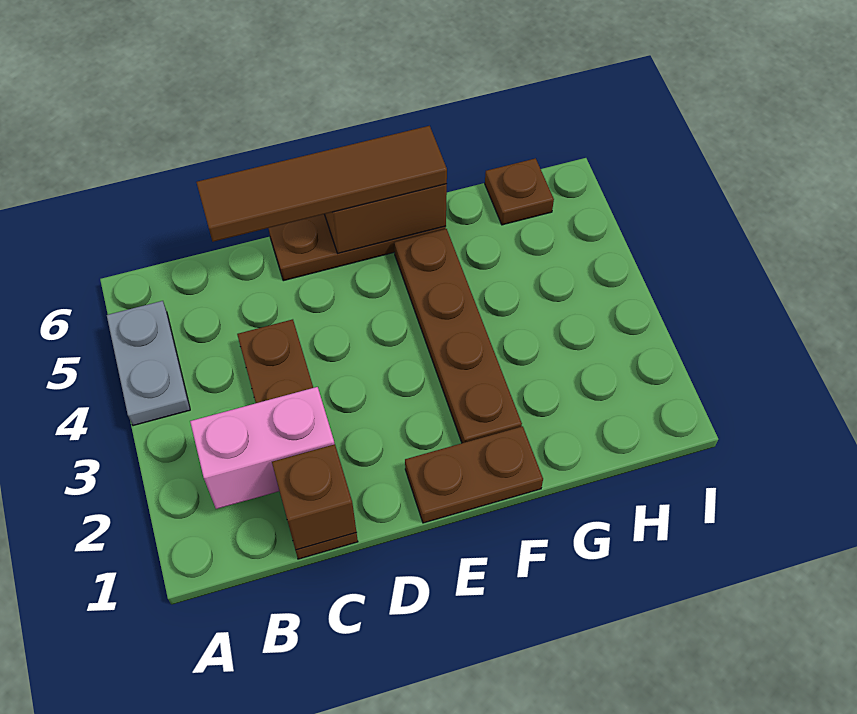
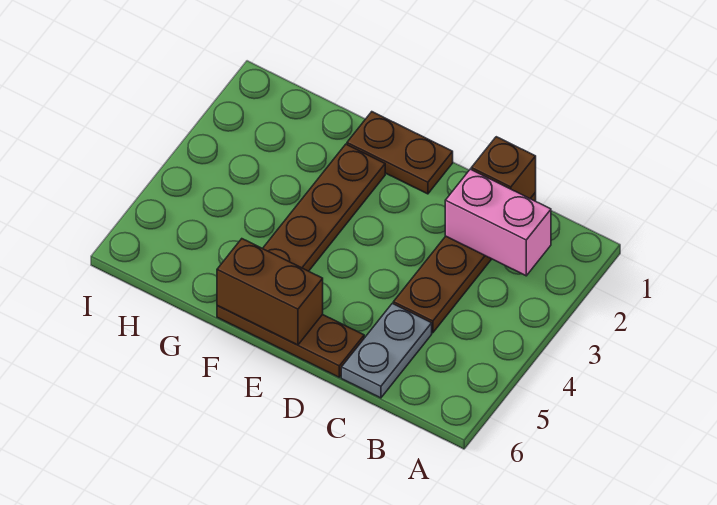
grey plate A4:A5 level 1 -> grey plate C5:C6 level 1
brown tile C6:F6 level 3 -> none
brown plate H6 level 1 -> none

